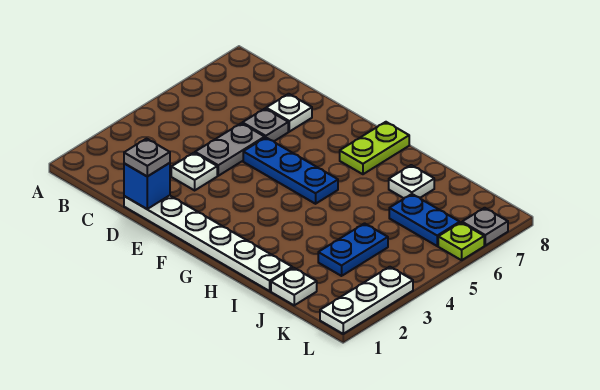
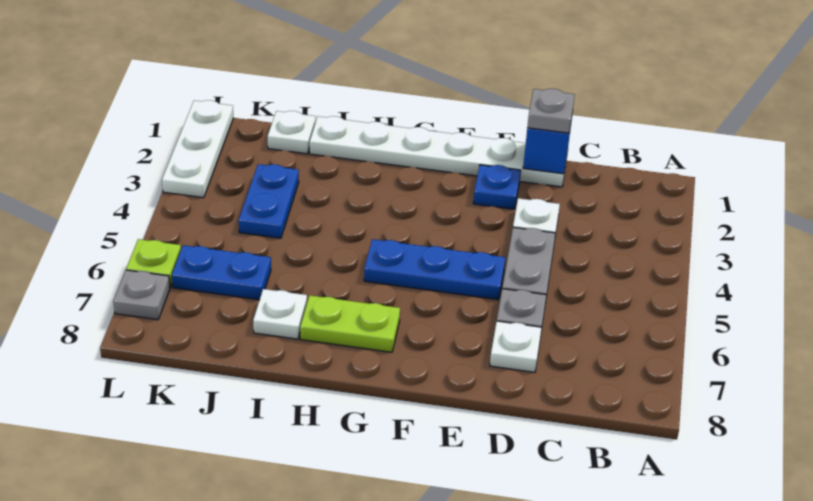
none -> blue plate E2 level 1
lime plate G7:G8 level 1 -> lime plate G7:H7 level 1

